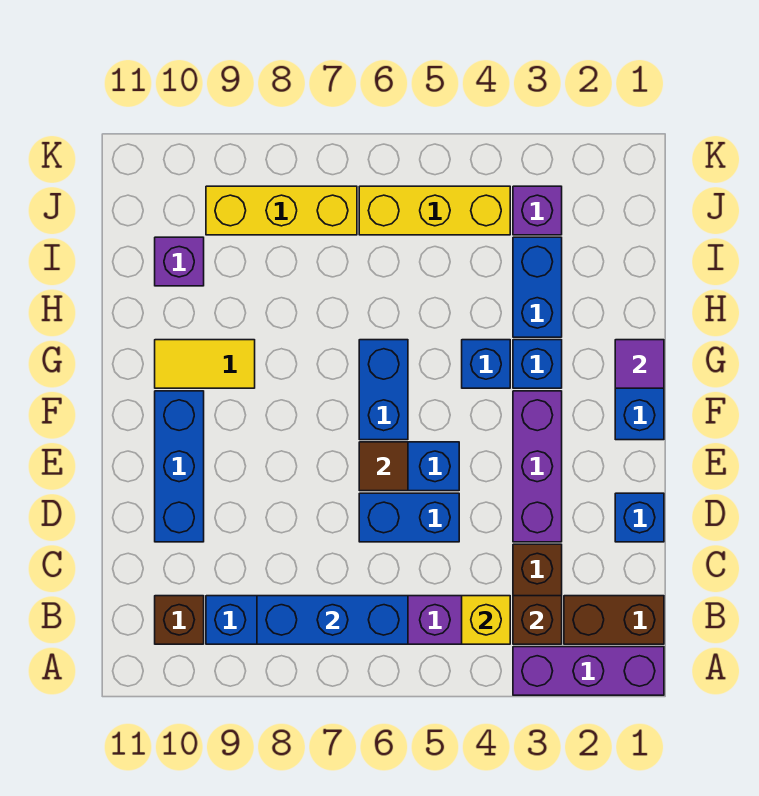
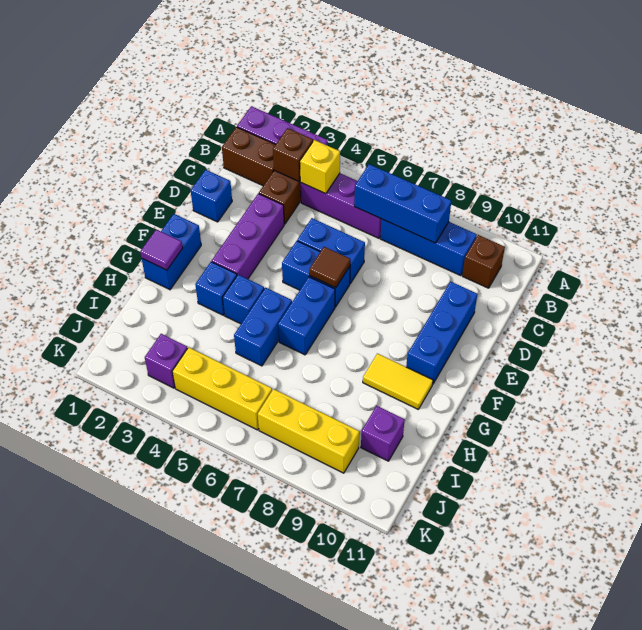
blue brick H3:I3 level 1 -> blue brick G5:H5 level 1

